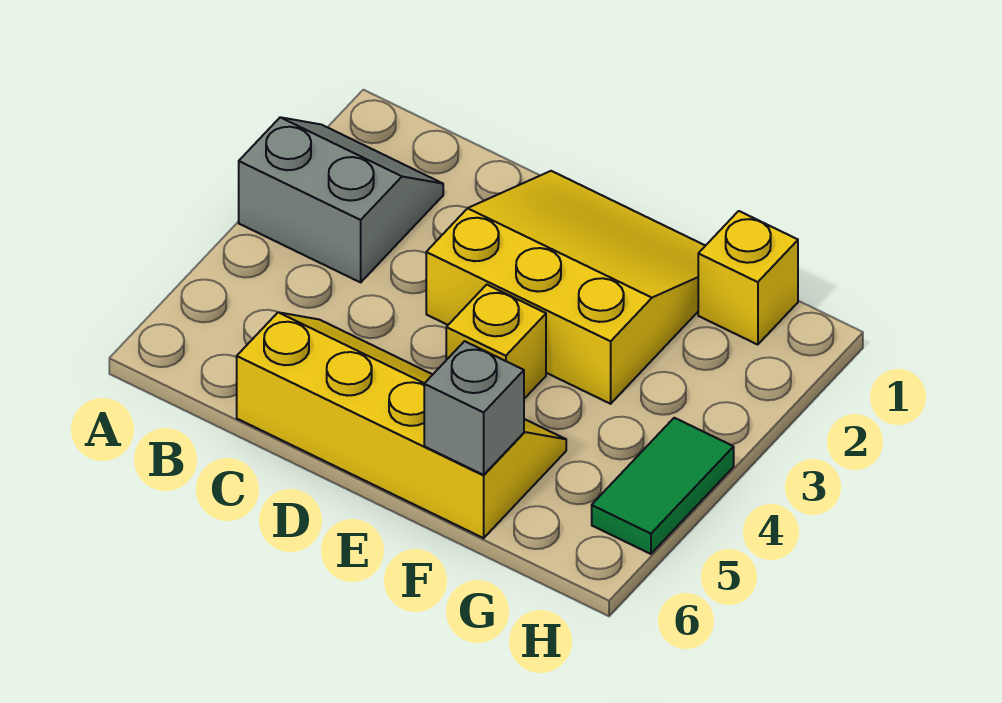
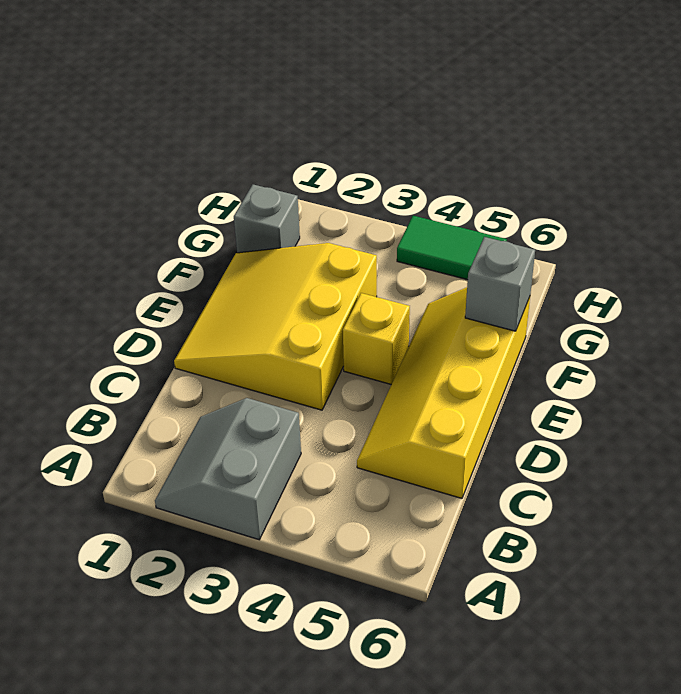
yellow brick G1 level 1 -> grey brick G1 level 1

